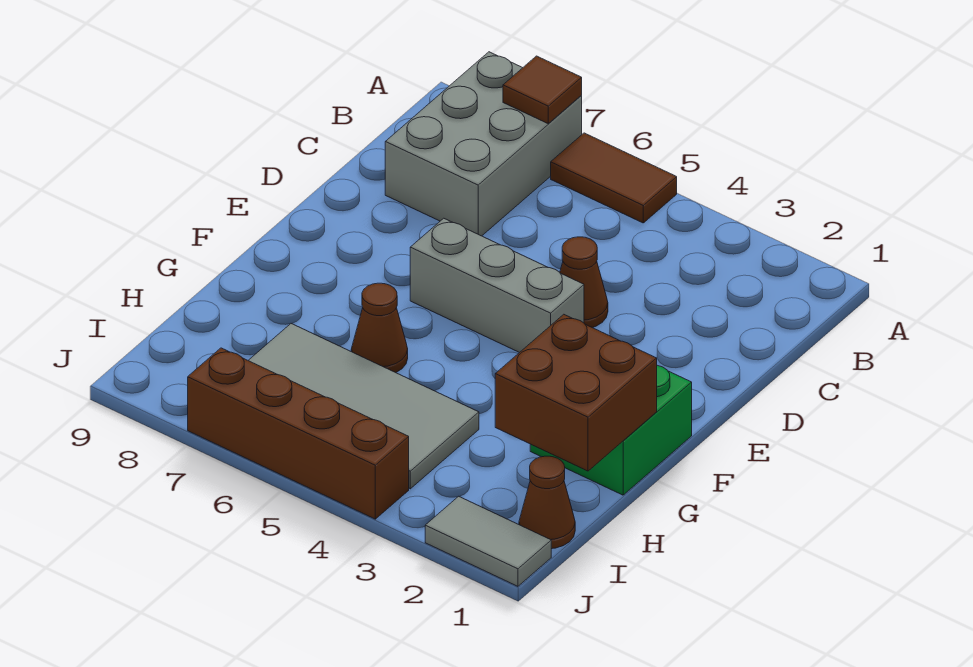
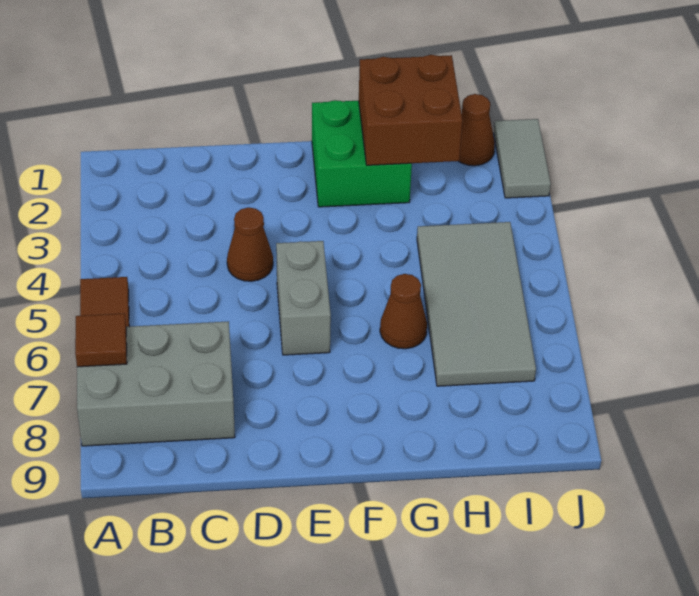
grey brick E4:E6 level 1 -> grey brick E5:E6 level 1
brown brick J4:J7 level 1 -> none

